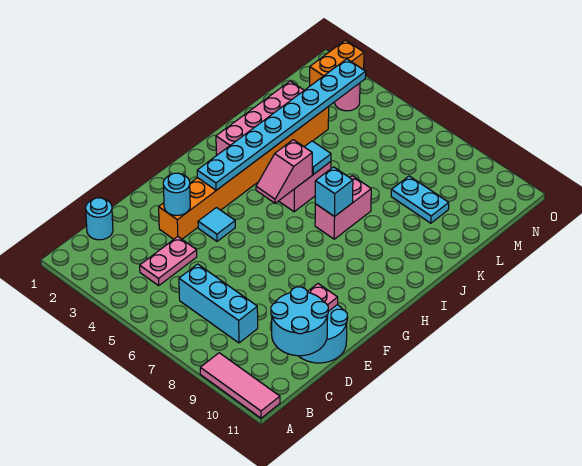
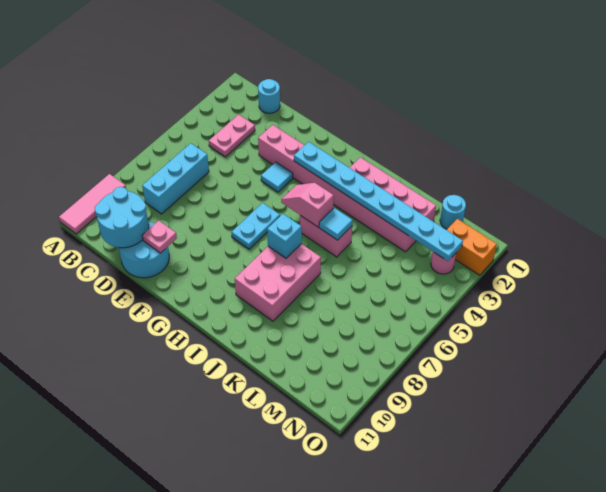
pink plate C4:D4 level 1 -> pink plate C3:C4 level 1
orange brick E3:L3 level 1 -> pink brick E3:L3 level 1
cyan round brick E3 level 2 -> cyan round brick M1 level 1
pink brick I7:J7 level 1 -> pink brick I7:J9 level 1
cyan plate L8:L9 level 1 -> cyan plate G6:G7 level 1

